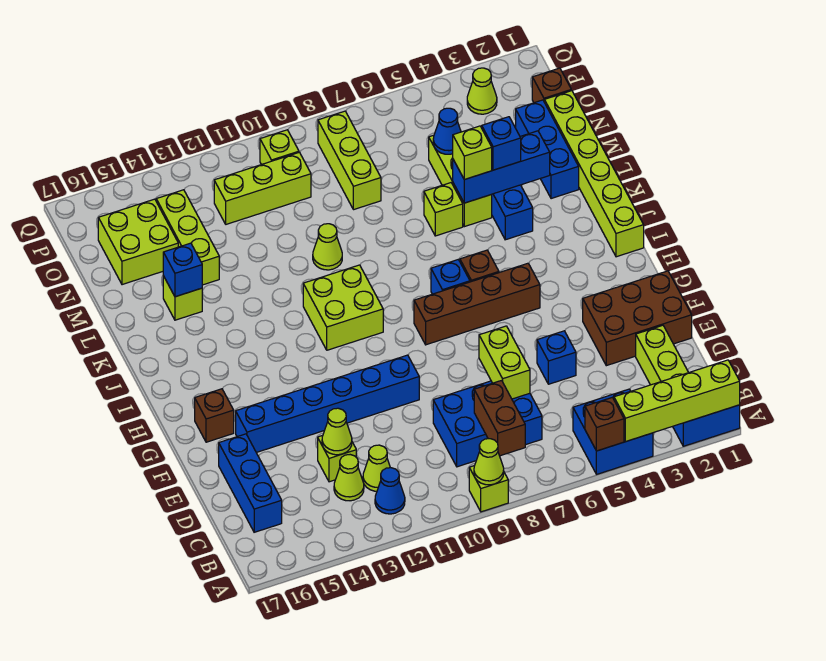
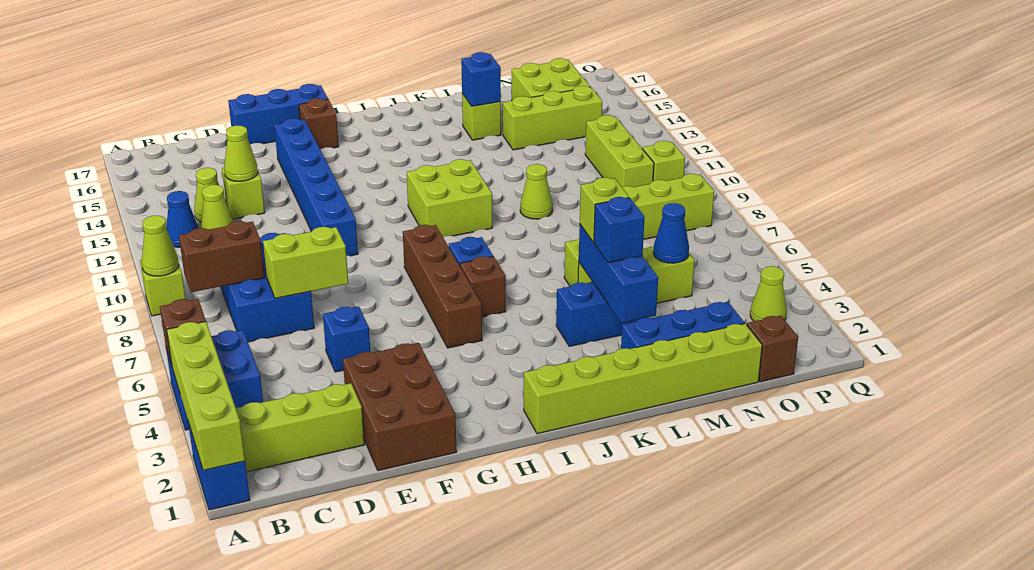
blue brick C16:E16 level 1 -> blue brick E17:G17 level 1

